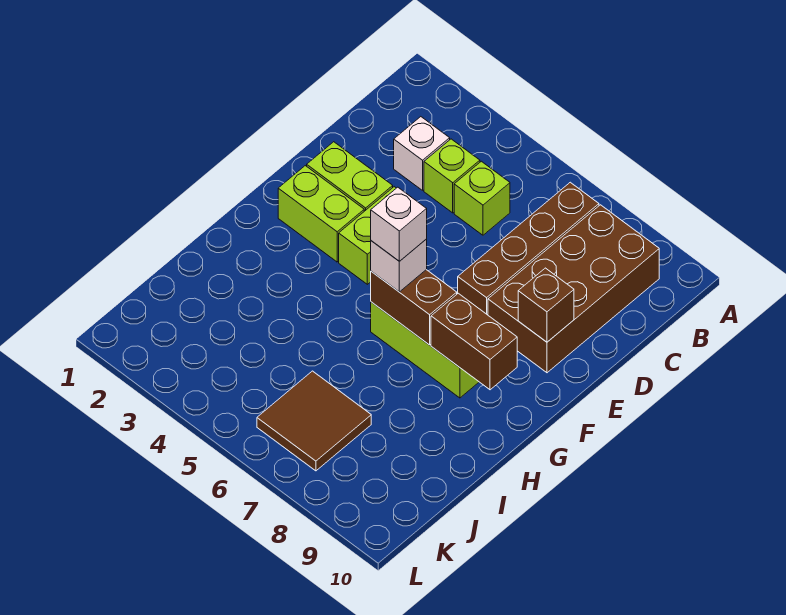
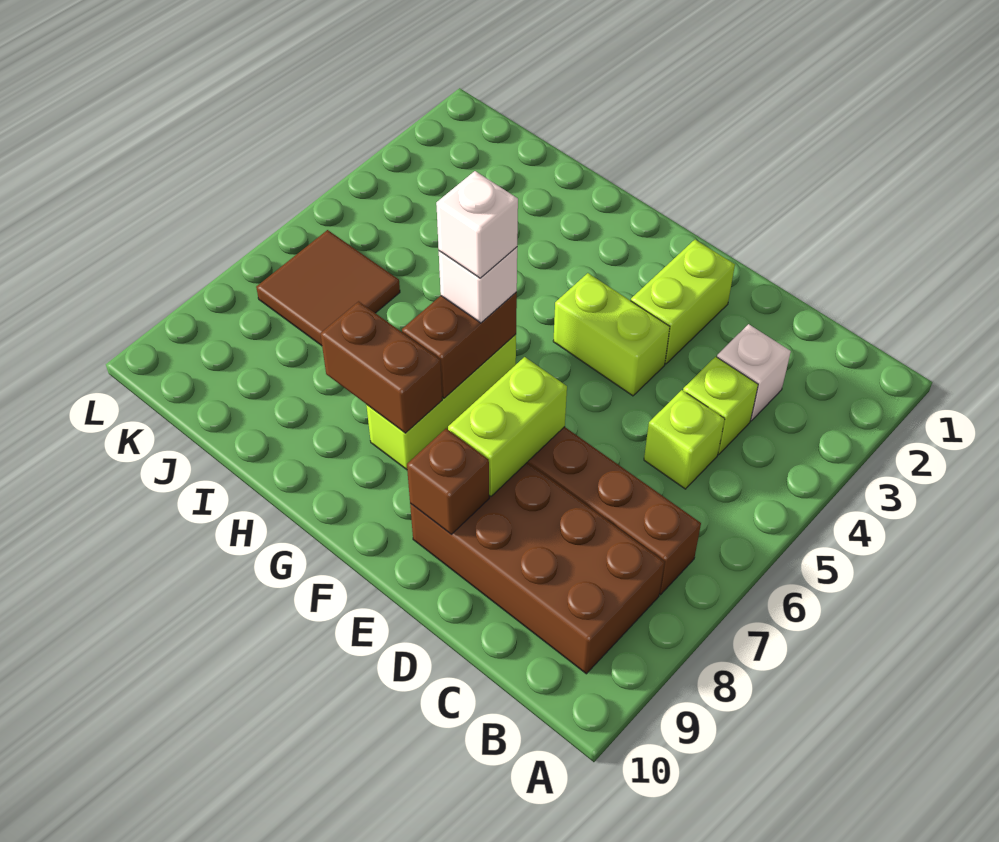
lime brick F2:F3 level 1 -> lime brick E7:E8 level 2
brown brick G8:G9 level 2 -> brown brick G8:H8 level 2

